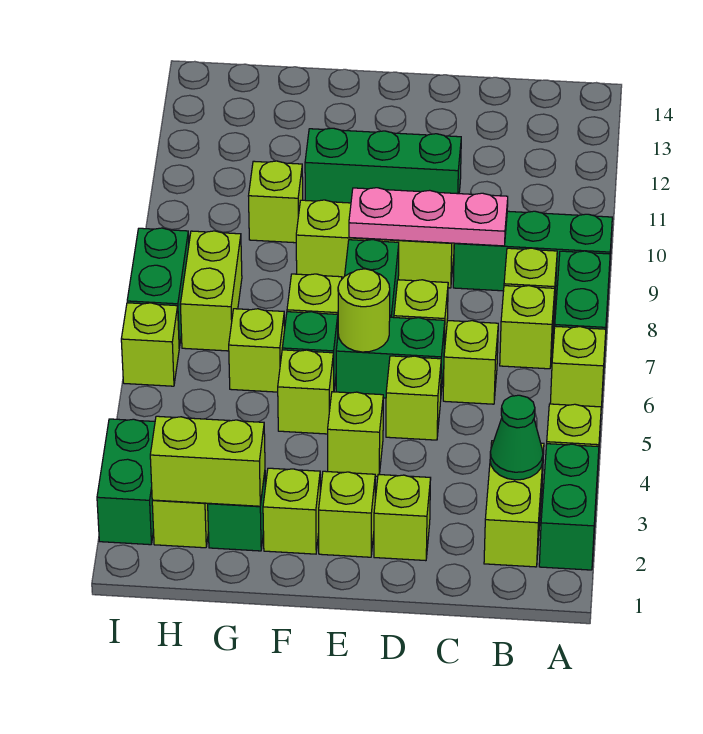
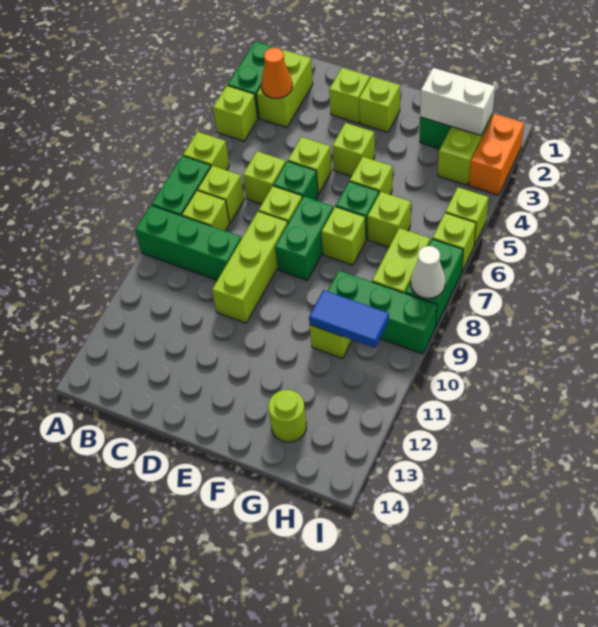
green cone B3 level 2 -> orange cone B3 level 2
pink plate C9:E9 level 2 -> none
green brick D6:E6 level 1 -> green brick D6 level 1
lime brick D9:F9 level 1 -> lime brick D8:D10 level 1
green brick D11:F11 level 1 -> green brick G9:I9 level 1
lime round brick E6 level 2 -> lime round brick G13 level 1
lime brick F2 level 1 -> lime brick I5 level 1
lime brick G2:H2 level 2 -> white brick G2:H2 level 2
none -> blue tile G10:H10 level 2
green brick I2:I3 level 1 -> orange brick I2:I3 level 1
none -> white cone I8 level 2

